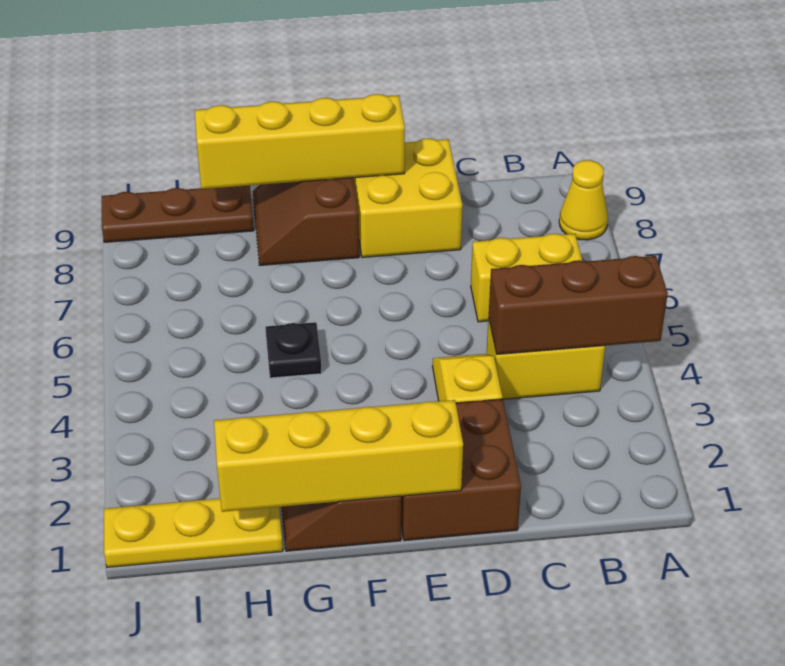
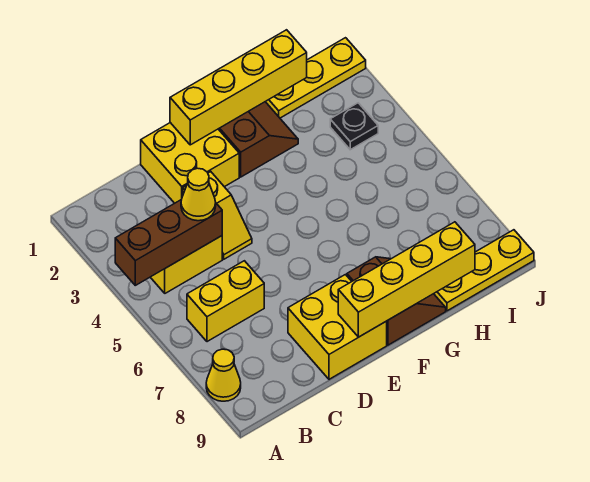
none -> yellow cone C4 level 3
brown brick D1:E2 level 1 -> yellow brick D1:E2 level 1
black plate G5 level 1 -> black plate I3 level 1
brown plate H9:J9 level 1 -> yellow plate H9:J9 level 1

